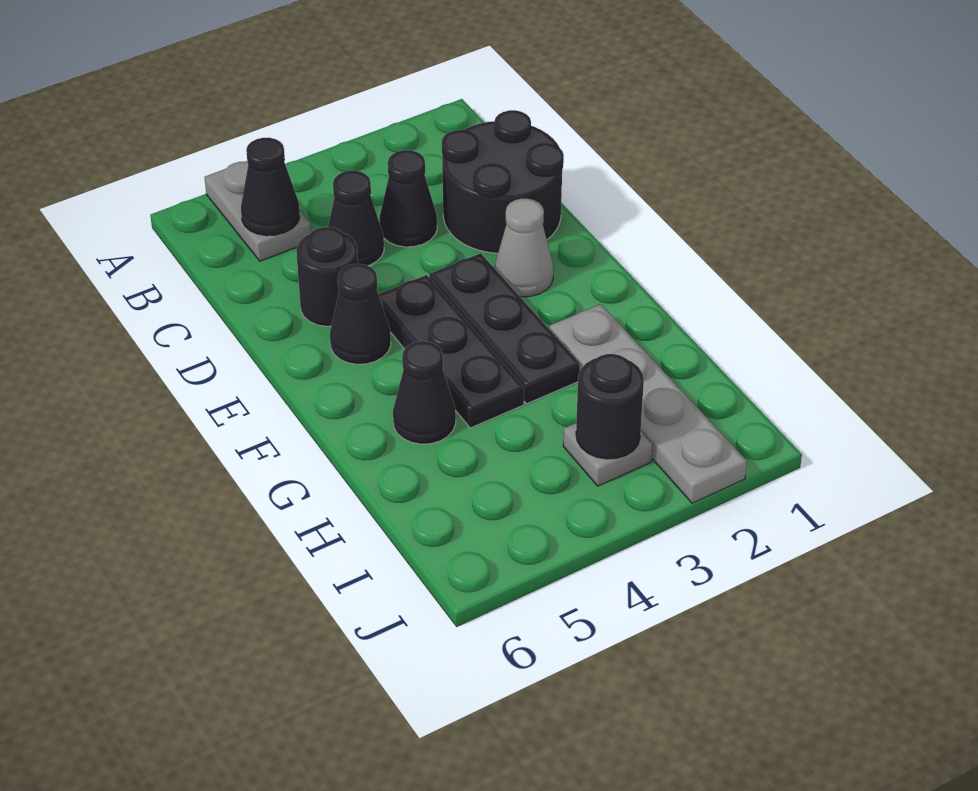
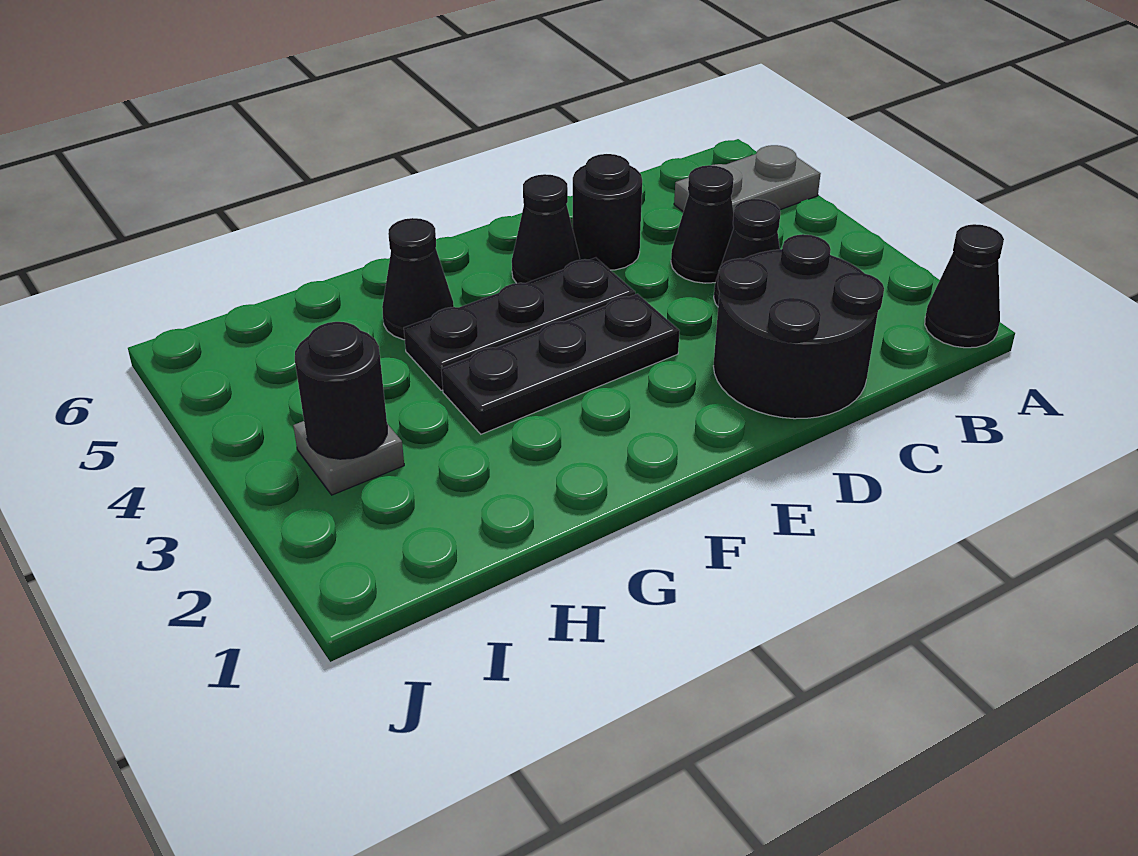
black cone B5 level 2 -> black cone A1 level 1
grey cone E2 level 1 -> none
grey plate G2:J2 level 1 -> none

